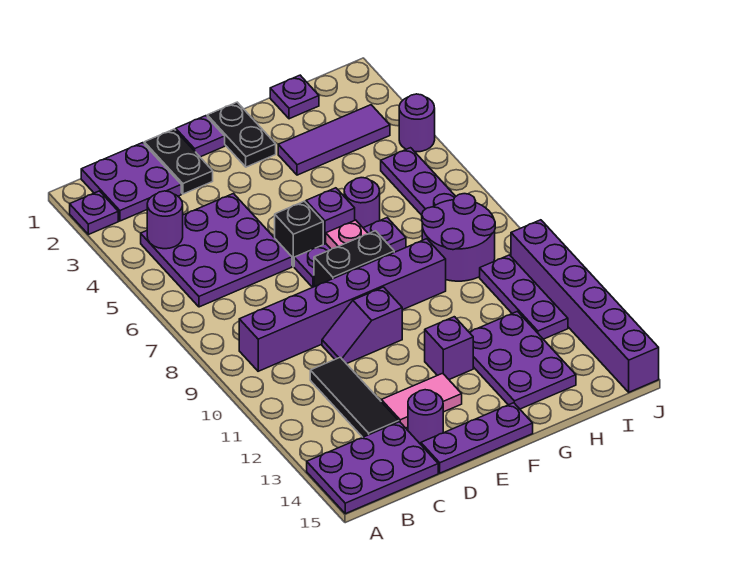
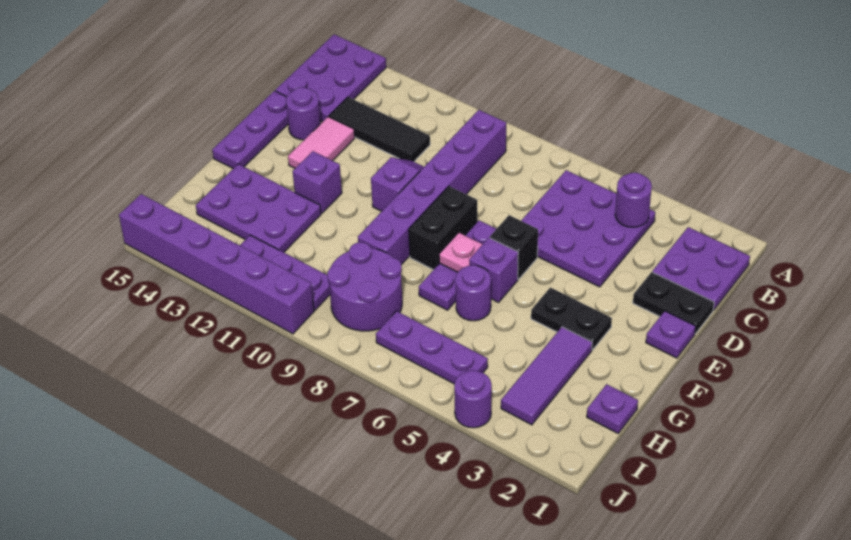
purple plate A2 level 1 -> none
black plate F1:F2 level 1 -> black plate F3:F4 level 1

